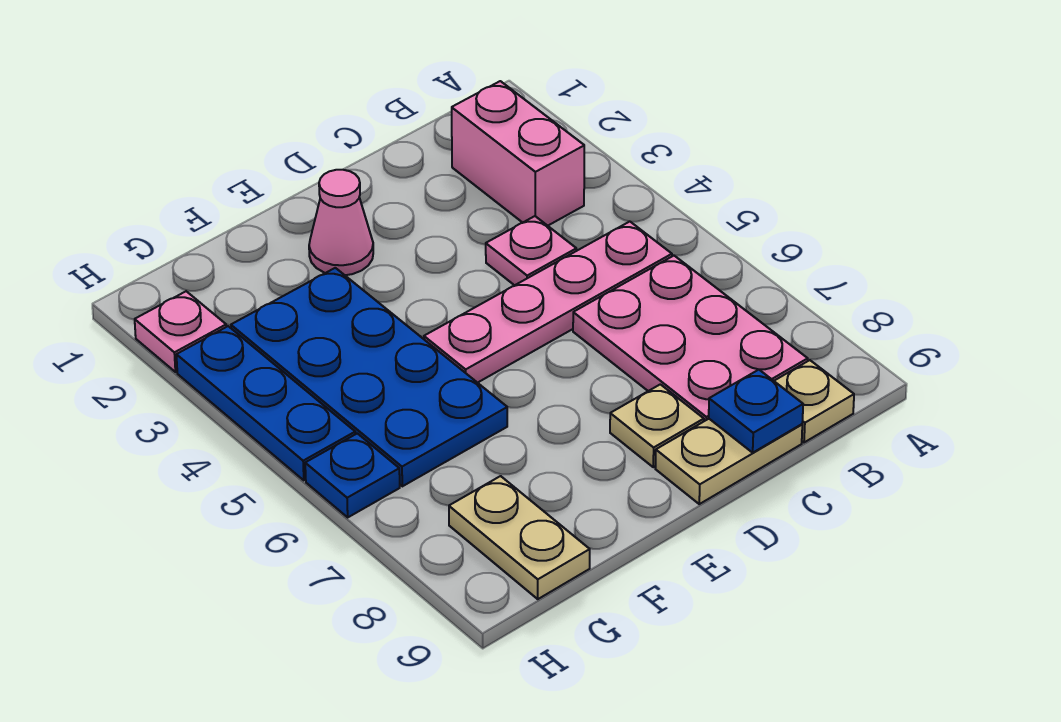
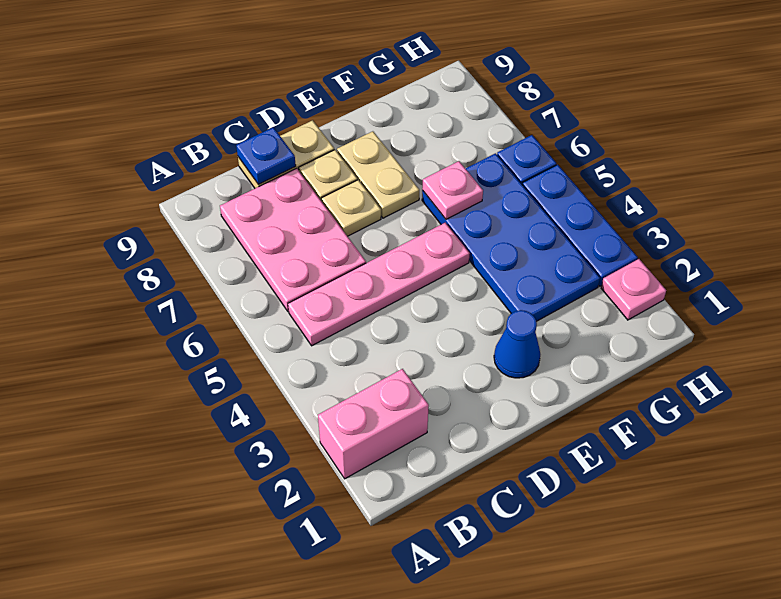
pink brick B2:B3 level 1 -> pink brick A2:B2 level 1
tan plate B9 level 1 -> tan plate D7 level 1
pink plate C4 level 1 -> pink plate F6 level 2
pink cone E2 level 1 -> blue cone E2 level 1
tan plate G8:G9 level 1 -> tan plate E7:E8 level 1

